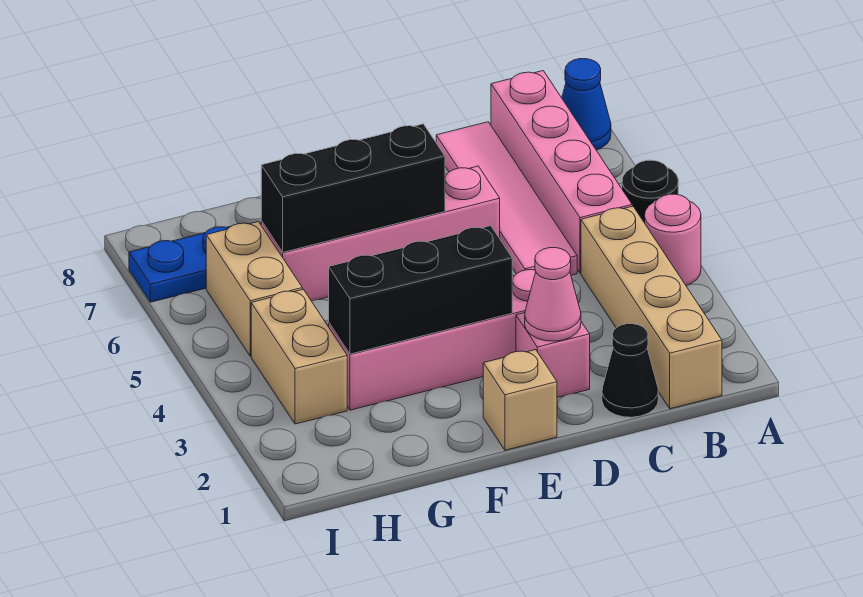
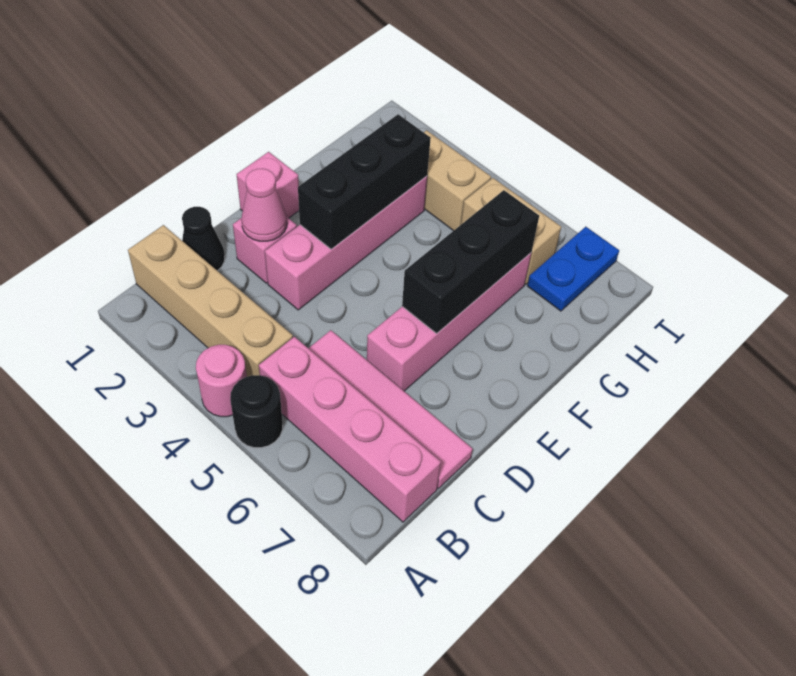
blue cone A8 level 1 -> none
tan brick E1 level 1 -> pink brick E1 level 1

